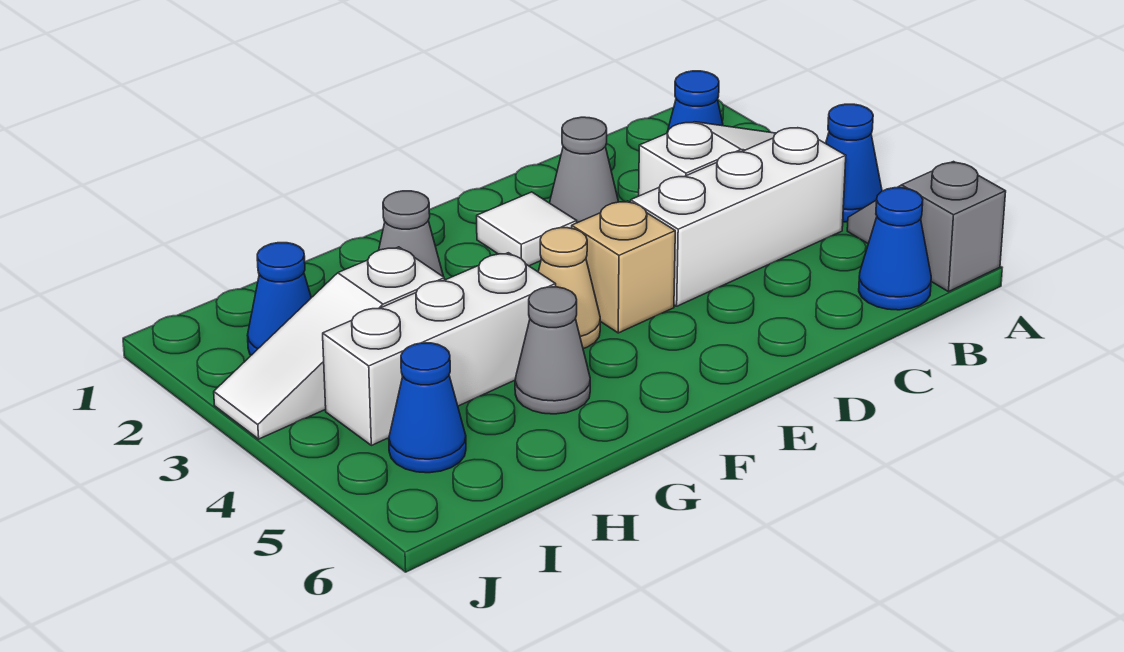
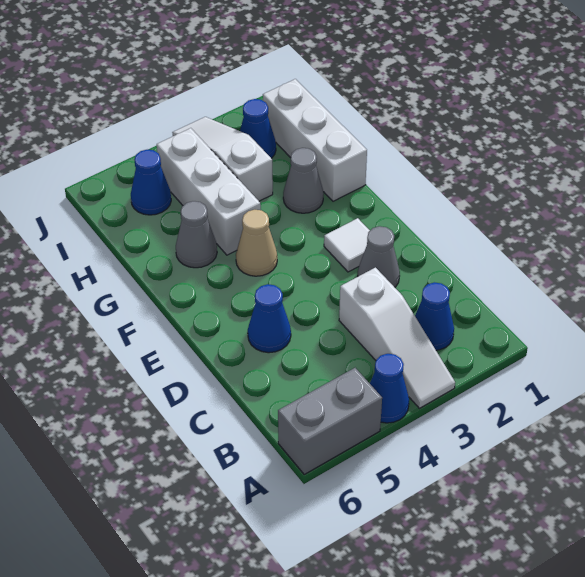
grey slope A5:A6 level 1 top 6 -> grey brick A5:A6 level 1
white brick B4:D4 level 1 -> white brick G1:I1 level 1
blue cone B6 level 1 -> blue cone D5 level 1
tan brick E4 level 1 -> none

